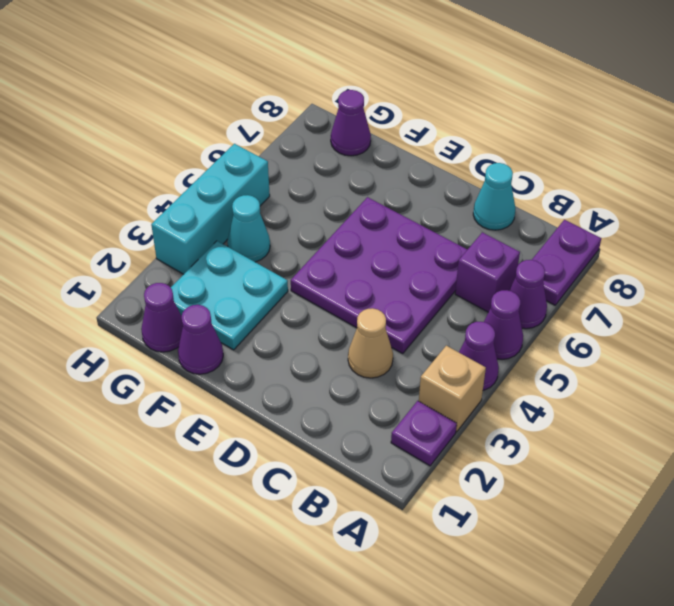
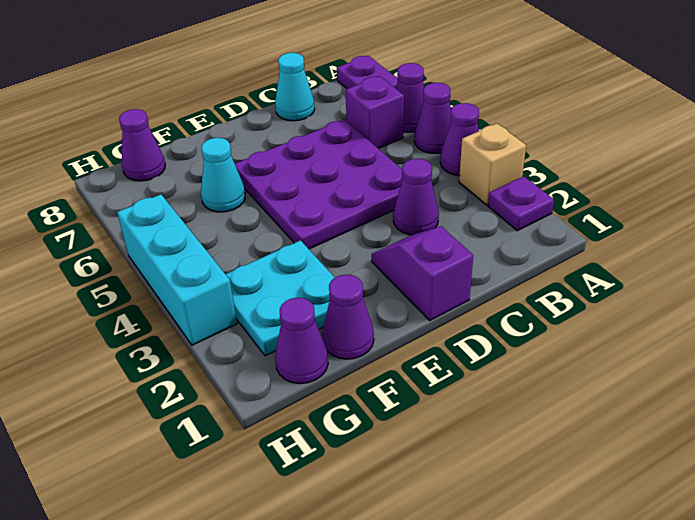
tan cone C3 level 1 -> purple cone C3 level 1
none -> purple slope D1:D2 level 1 top 1
cyan cone G4 level 1 -> cyan cone F6 level 1

